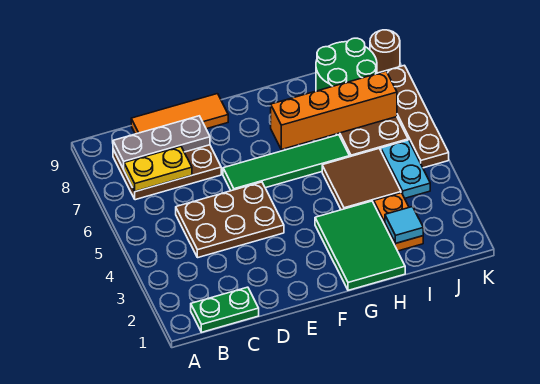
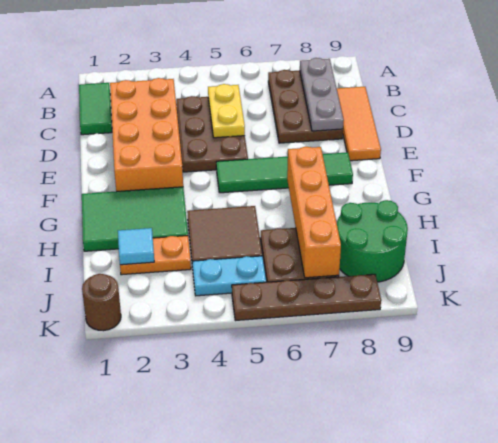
green plate B1:C1 level 1 -> green tile B1:C1 level 1
yellow plate B7:C7 level 2 -> yellow plate C5:D5 level 2
none -> orange brick C2:F3 level 1
green tile E6:H6 level 1 -> green tile F5:F8 level 1
brown round brick K9 level 1 -> brown round brick K1 level 1

